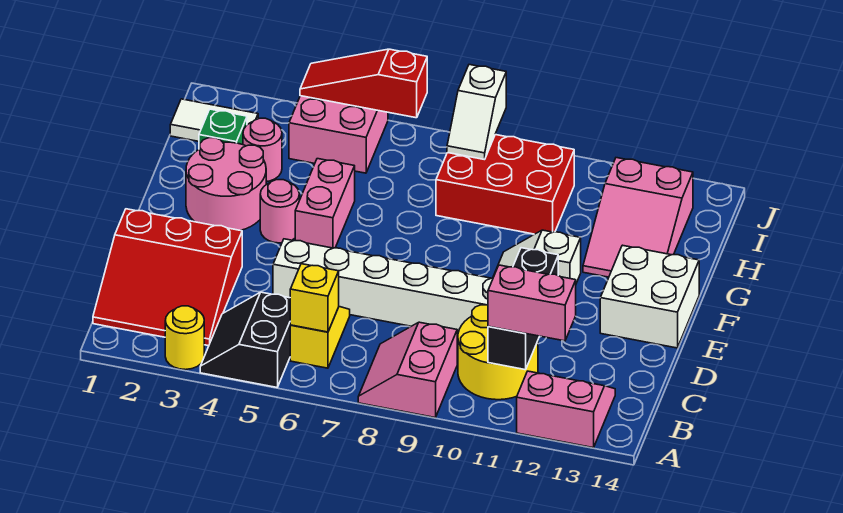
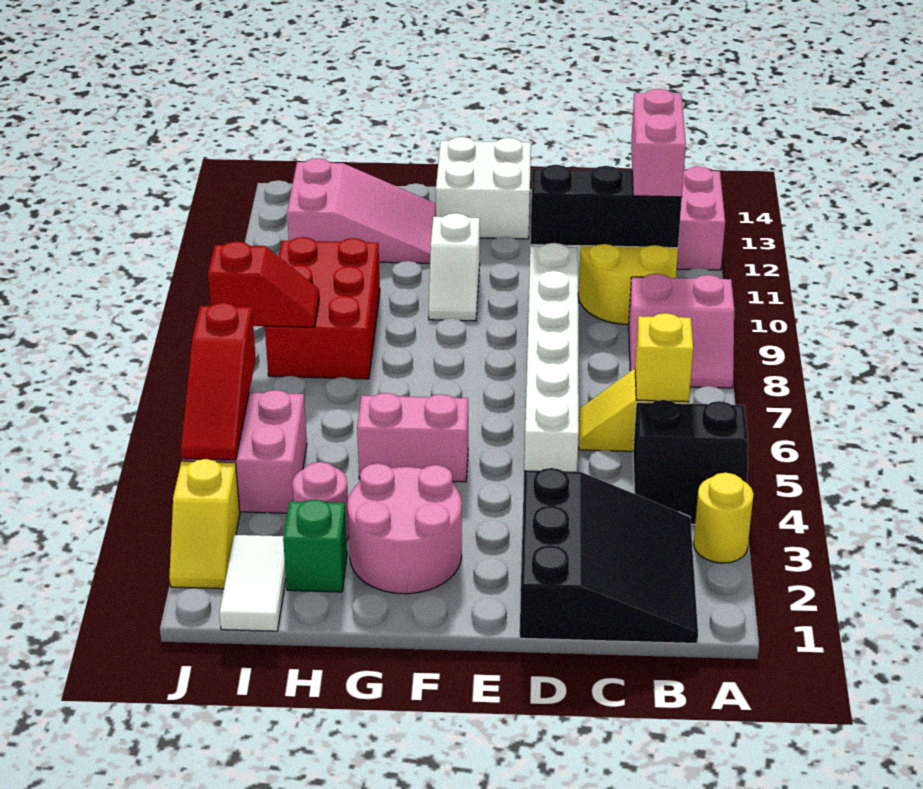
red slope B1:D3 level 1 top D -> black slope B1:D3 level 1 top D
pink round brick F4 level 1 -> none
white slope I8:J8 level 2 top J -> red slope I8:J8 level 2 top J
none -> yellow slope J2:J3 level 1 top 3

